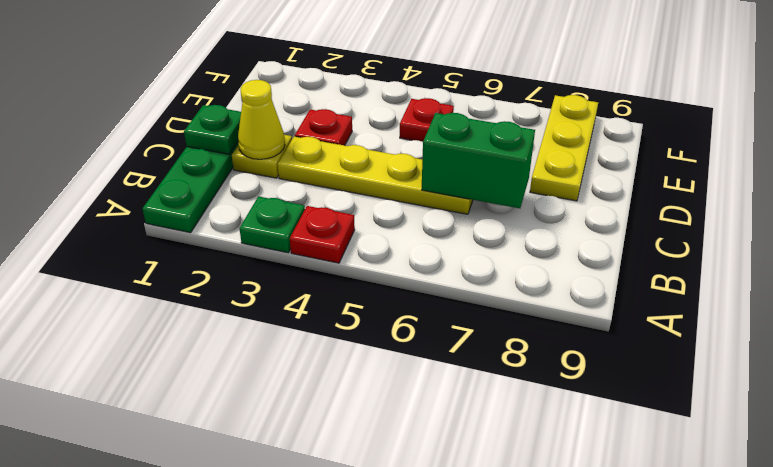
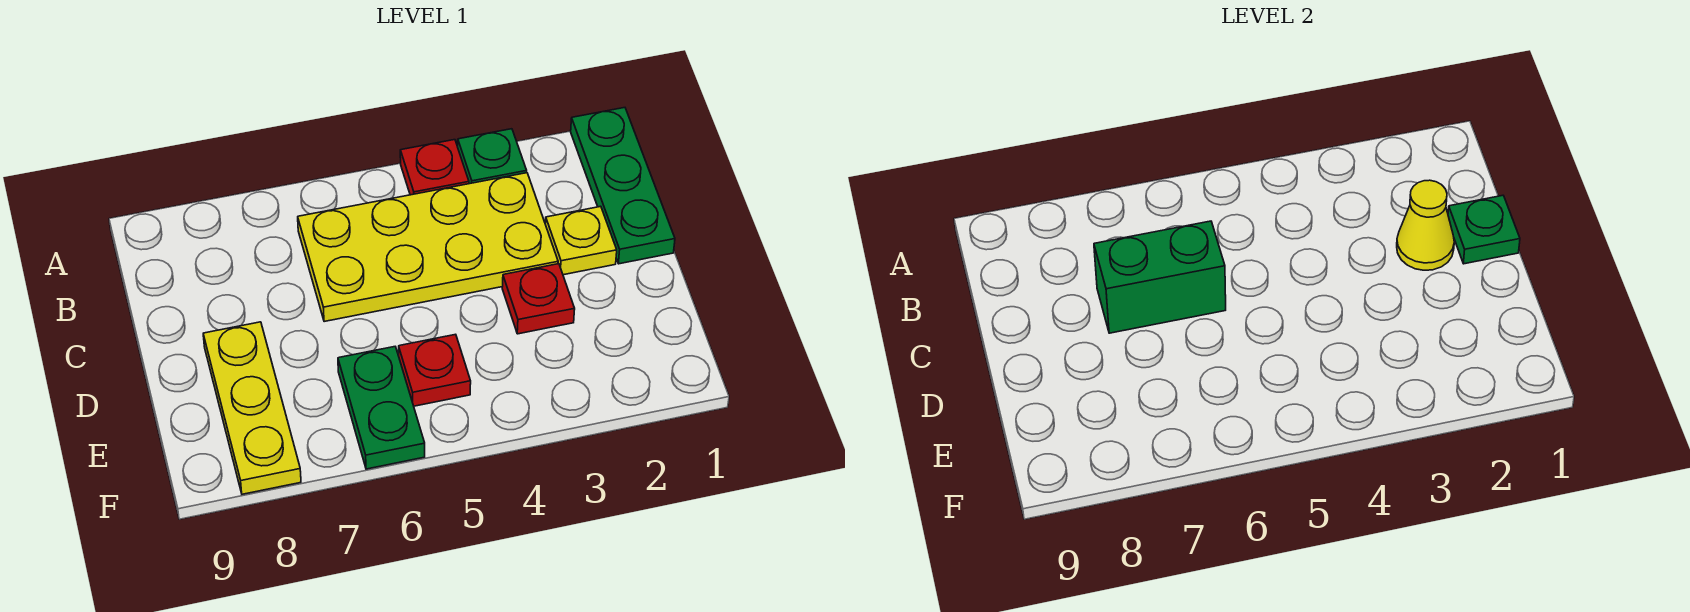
yellow plate C3:C6 level 1 -> yellow plate B3:C6 level 1
none -> green plate E6:F6 level 1

